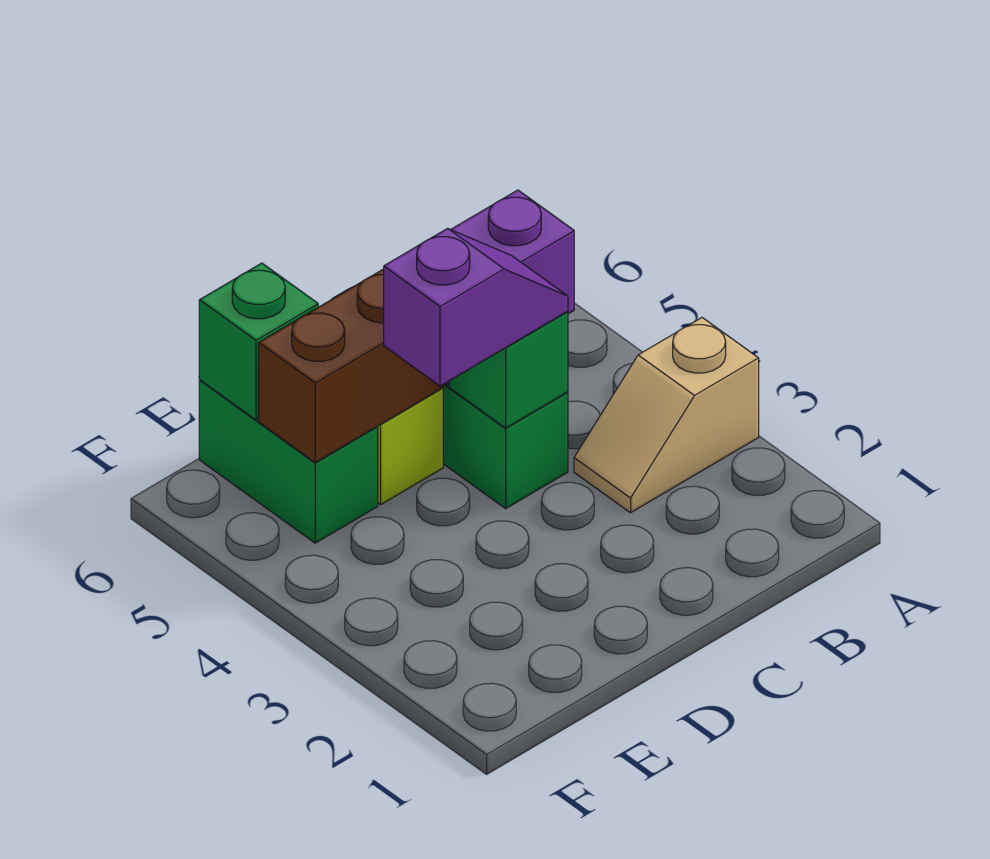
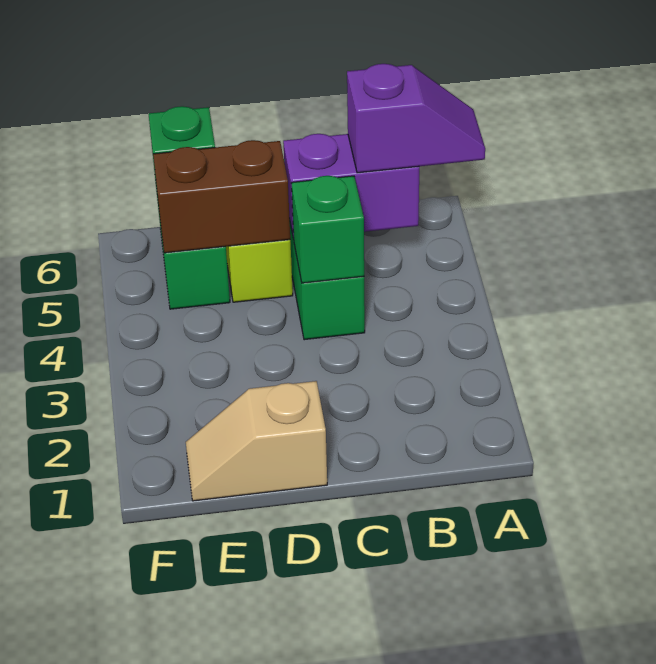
tan slope A3:B3 level 1 top A -> tan slope D1:E1 level 1 top D
purple slope C4:D4 level 3 top D -> purple slope A5:B5 level 3 top B

